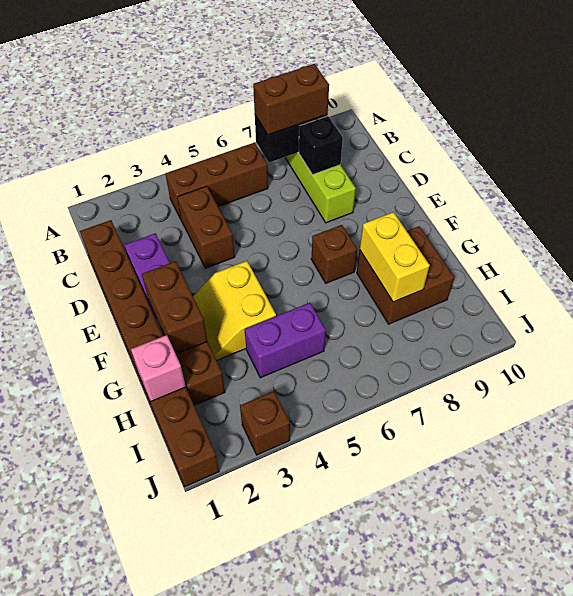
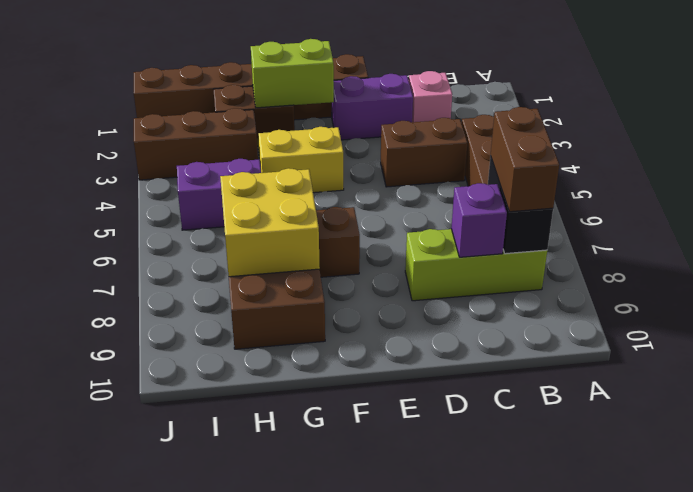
brown brick C1:J1 level 1 -> brown brick E1:J1 level 1
black brick C8 level 2 -> purple brick C8 level 2
brown brick F2:G2 level 2 -> lime brick F2:G2 level 2
yellow brick G8:H8 level 2 -> yellow brick G7:H8 level 2
pink brick H1 level 2 -> pink brick C2 level 1
purple brick H4:H5 level 1 -> purple brick H5:I5 level 1
brown brick J3 level 1 -> brown brick H3:J3 level 1

